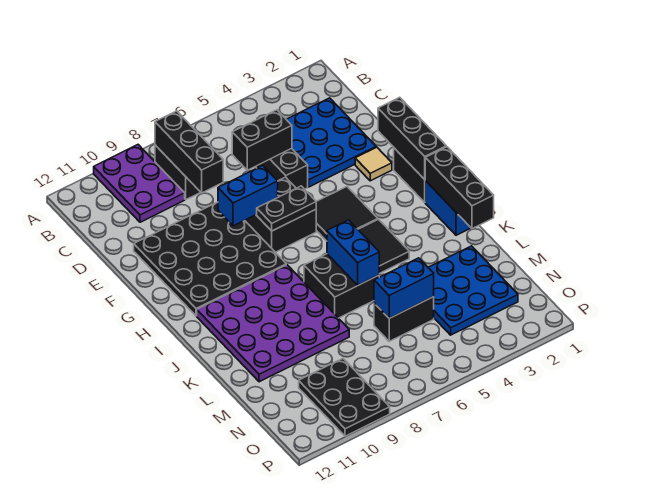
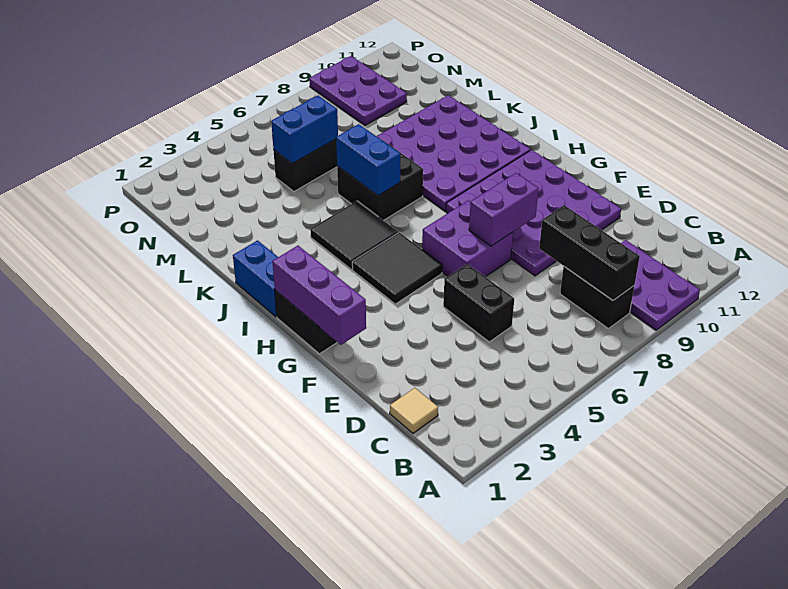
blue plate C2:E4 level 1 -> none
black brick D5:D6 level 2 -> none
black plate E8:H11 level 1 -> purple plate E8:H11 level 1
black brick F1:H1 level 2 -> purple brick F1:H1 level 2
tan tile F2 level 1 -> tan tile C1 level 1
black brick F6:G7 level 1 -> purple brick F6:G7 level 1
blue brick F7:F8 level 2 -> purple brick F7:F8 level 2
black plate G6:G7 level 2 -> none
black brick I1:K1 level 2 -> none
blue plate L2:N4 level 1 -> none
black plate N9:P10 level 1 -> purple plate N9:P10 level 1

